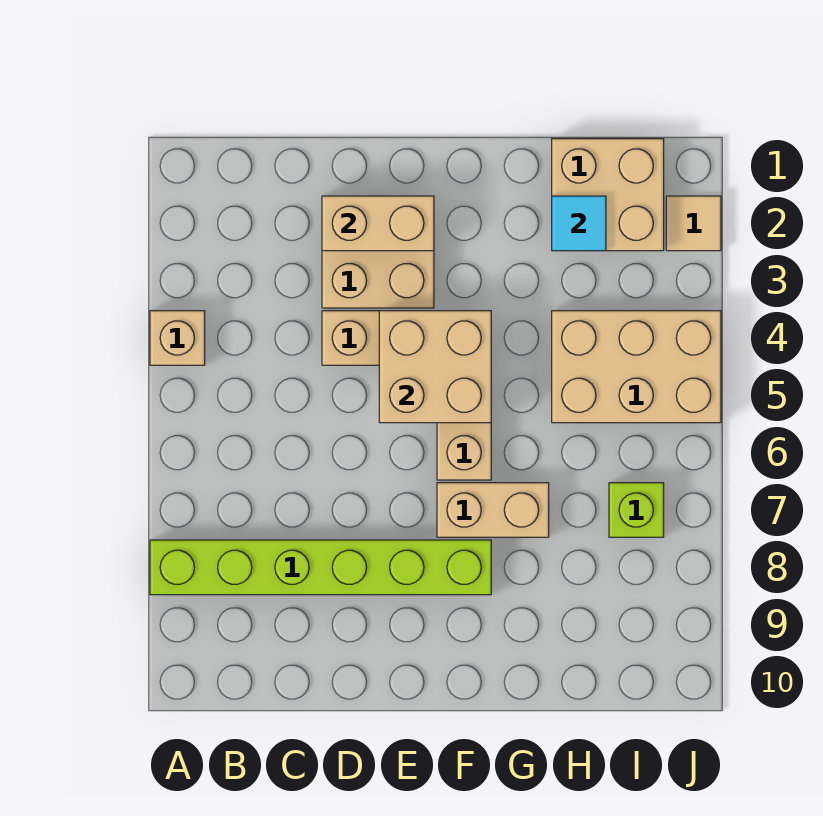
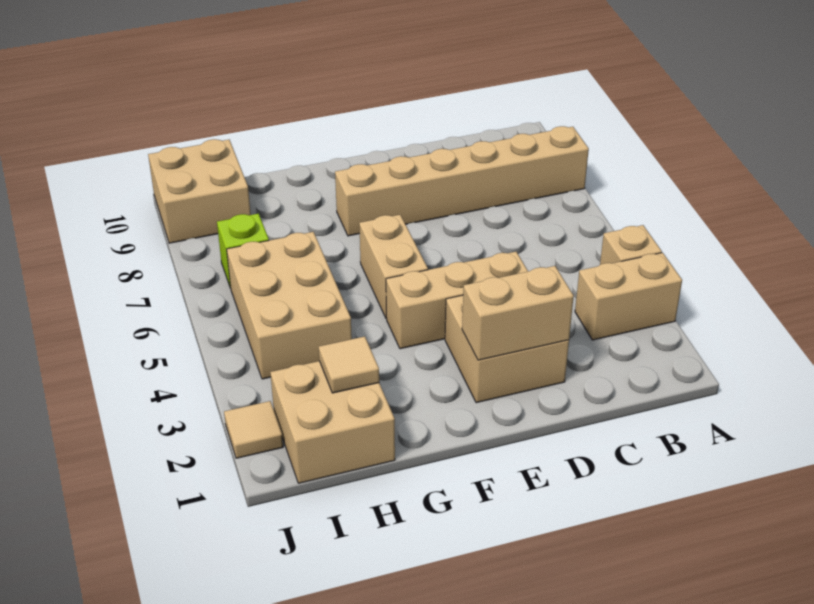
lime brick A8:F8 level 1 -> tan brick A8:F8 level 1
tan brick E4:F5 level 2 -> tan brick I9:J10 level 1
tan brick F7:G7 level 1 -> tan brick A3:B3 level 1
cyan tile H2 level 2 -> tan tile H2 level 2
tan brick H4:J5 level 1 -> tan brick H4:I6 level 1

